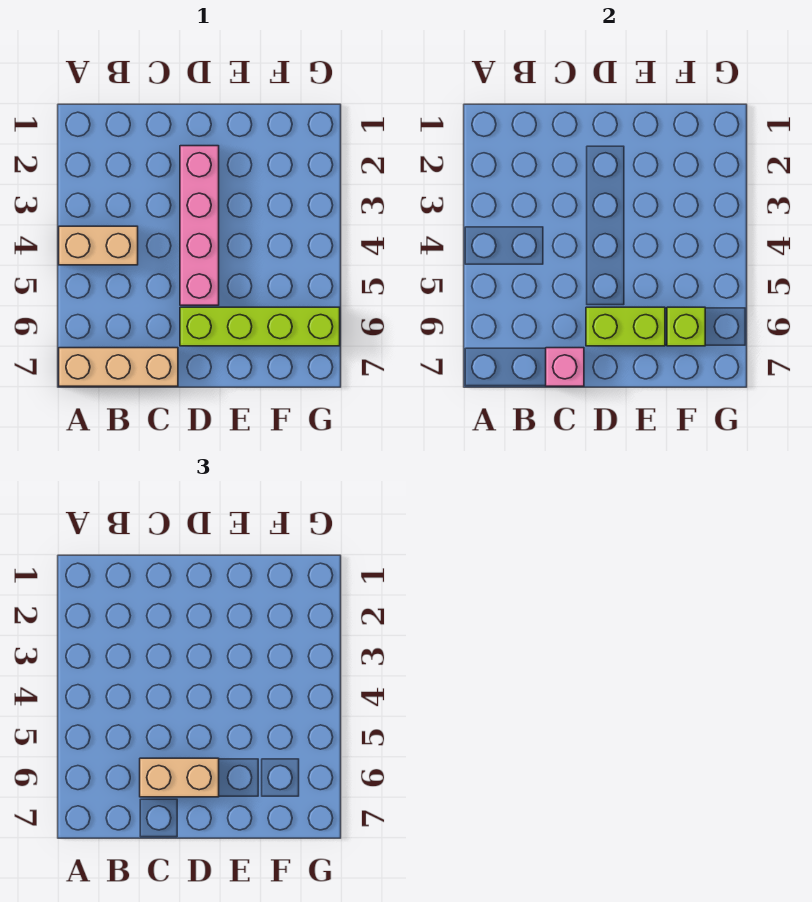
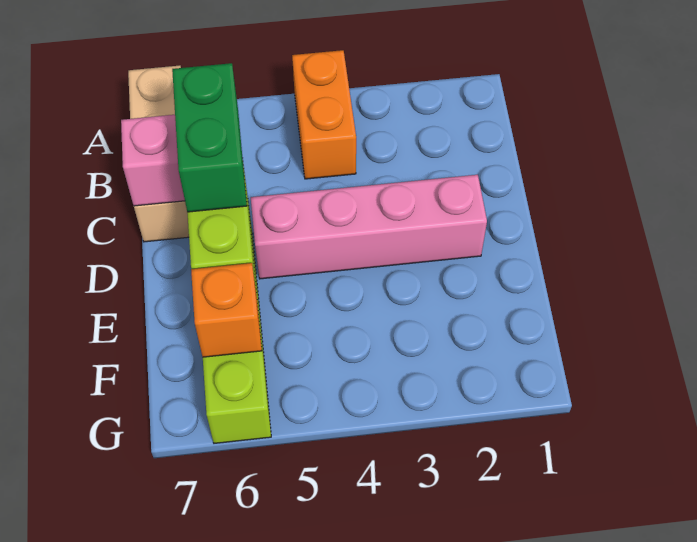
tan brick A4:B4 level 1 -> orange brick A4:B4 level 1
tan brick C6:D6 level 3 -> green brick C6:D6 level 3
lime brick F6 level 2 -> orange brick F6 level 2

